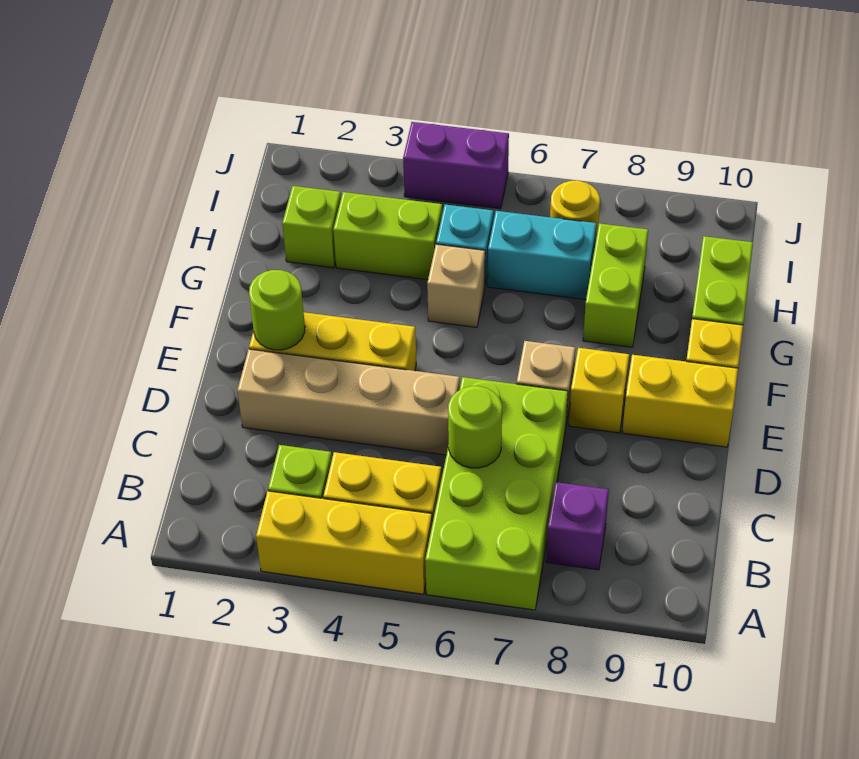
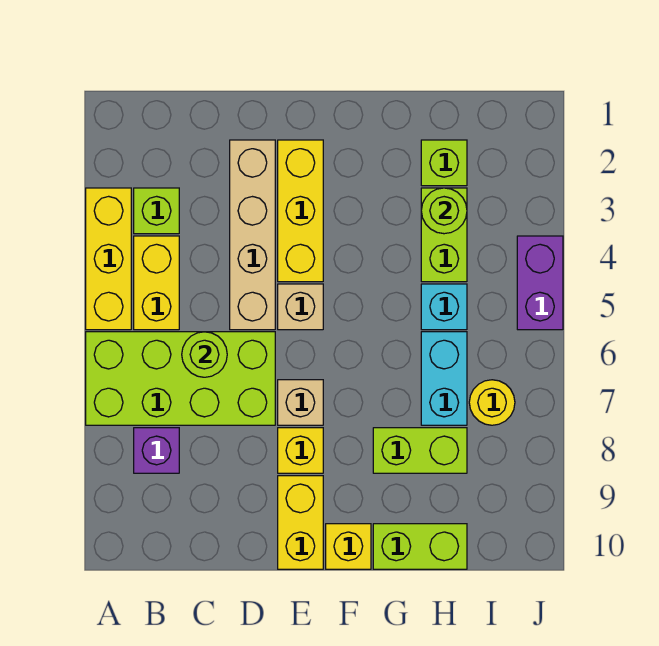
lime round brick E2 level 2 -> lime round brick H3 level 2
tan brick G5 level 1 -> tan brick E5 level 1

